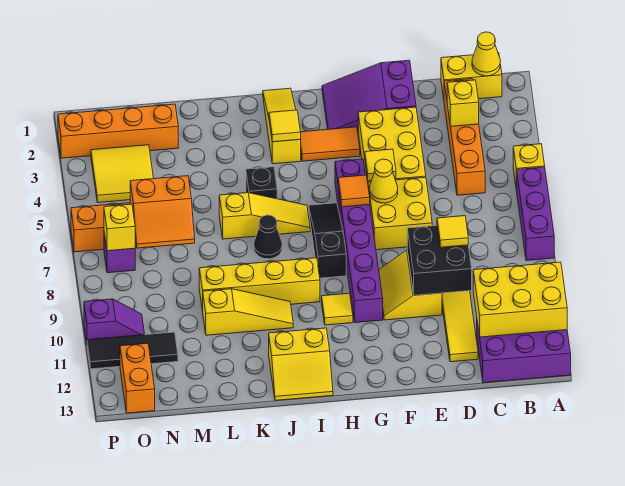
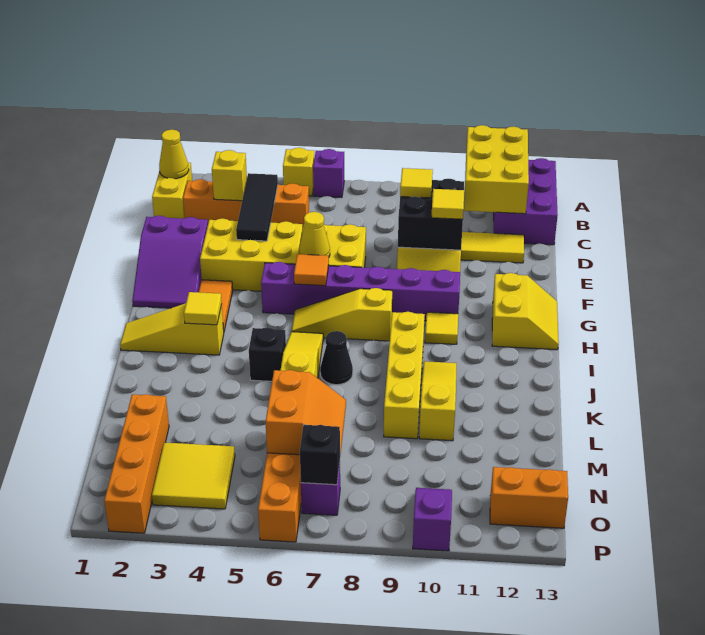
purple brick A6:A8 level 1 -> purple brick A6 level 1
yellow tile F5 level 2 -> yellow tile E10 level 3
black slope H6:H8 level 1 top 8 -> yellow slope H6:H8 level 1 top 8
yellow slope I12:J13 level 1 top 12 -> yellow slope G12:H13 level 1 top 12
black tile N11:P11 level 1 -> black tile C4:E4 level 2
yellow brick O7 level 2 -> black brick O7 level 2

